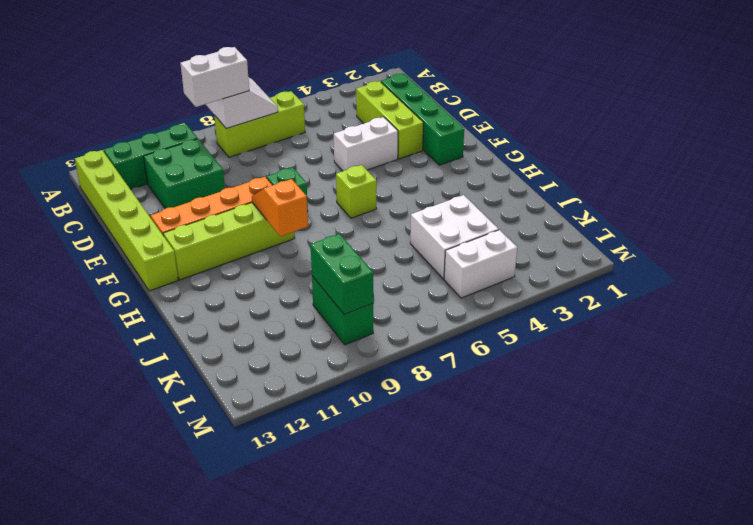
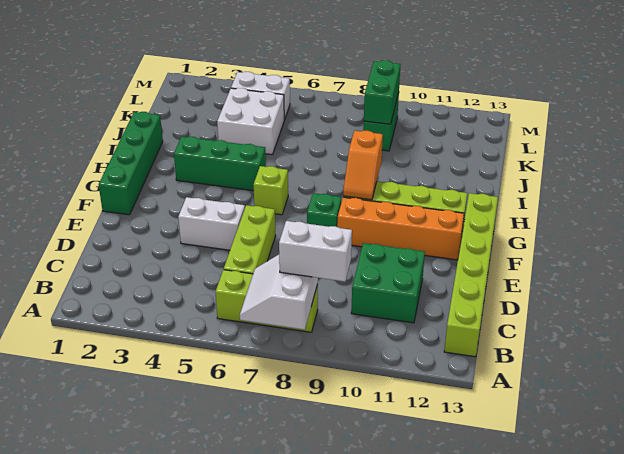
green brick B10:B12 level 1 -> green brick H3:H5 level 1
green brick C2:F2 level 1 -> green brick F1:I1 level 1
lime brick C3:E3 level 1 -> lime brick C6:E6 level 1

